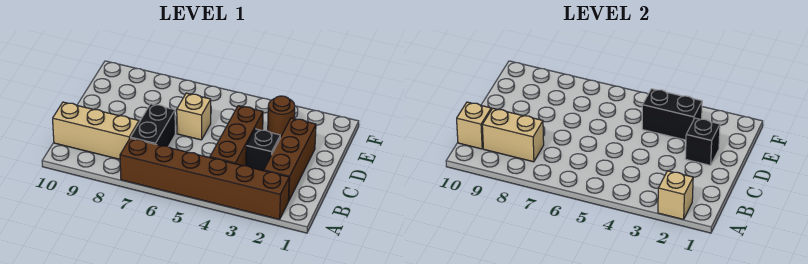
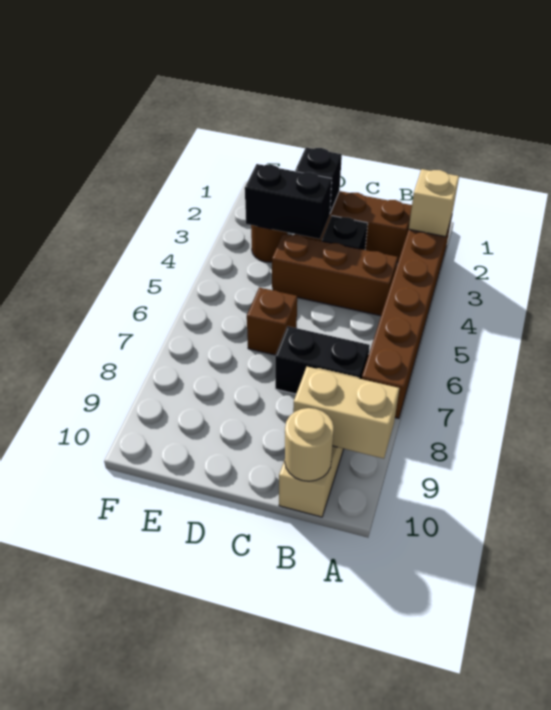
tan brick B8:B9 level 2 -> tan brick A9:B9 level 2
tan brick B10 level 2 -> tan round brick B10 level 2
tan brick D6 level 1 -> brown brick D6 level 1
black brick E3:E4 level 2 -> black brick D3:E3 level 2

